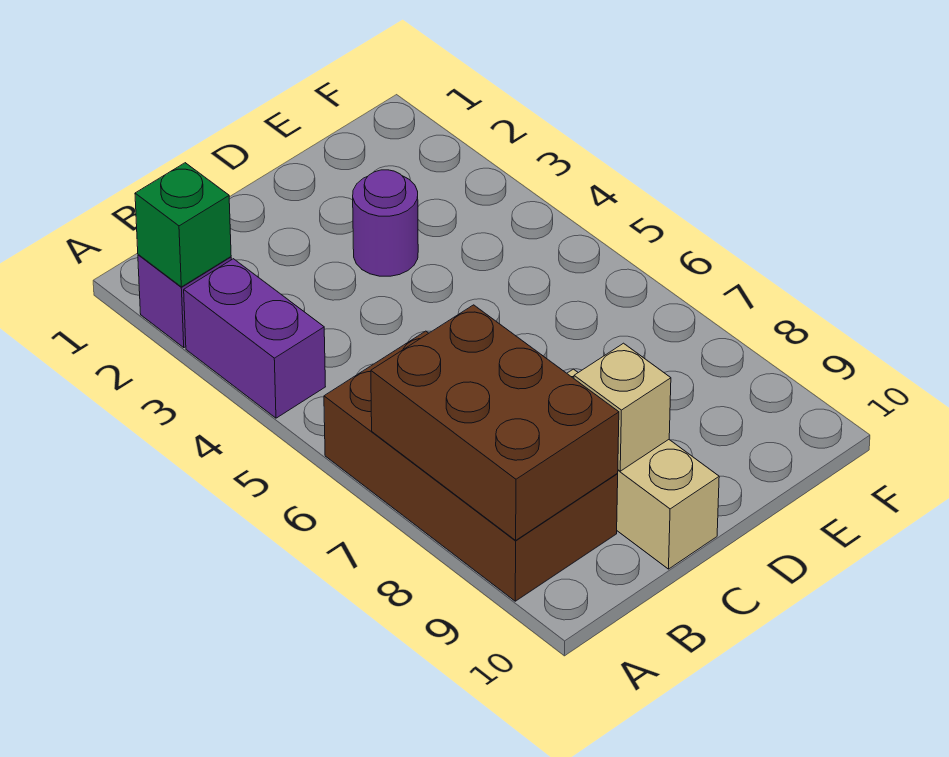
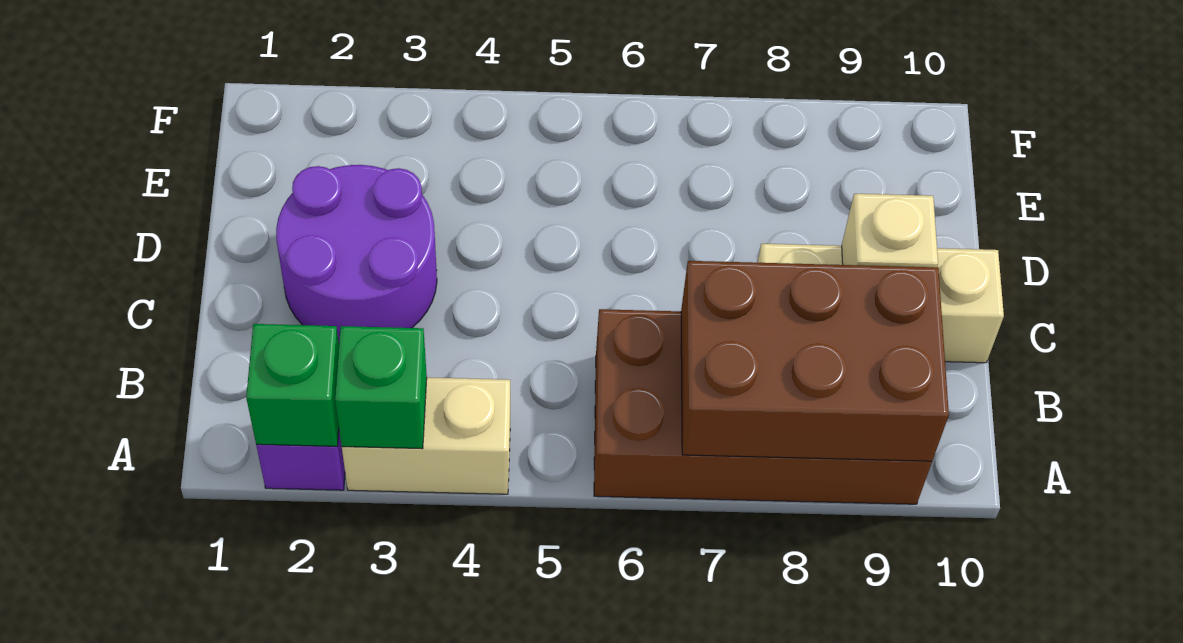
purple brick A3:A4 level 1 -> tan brick A3:A4 level 1
none -> green brick A3 level 2
purple round brick D3 level 1 -> purple round brick C2:D3 level 1

